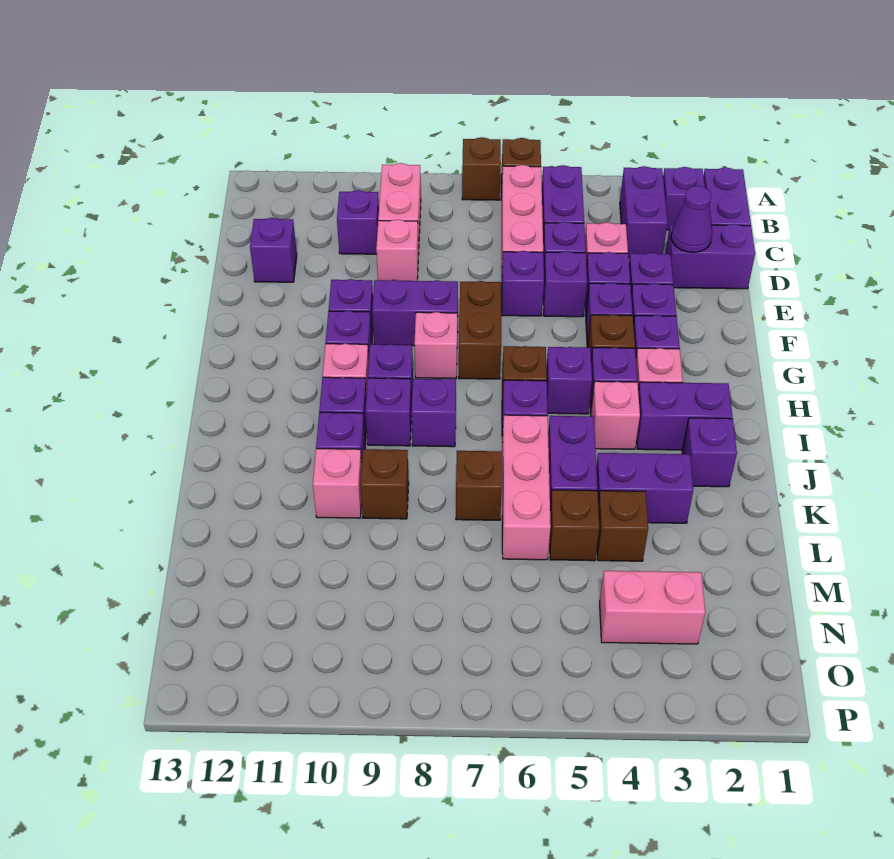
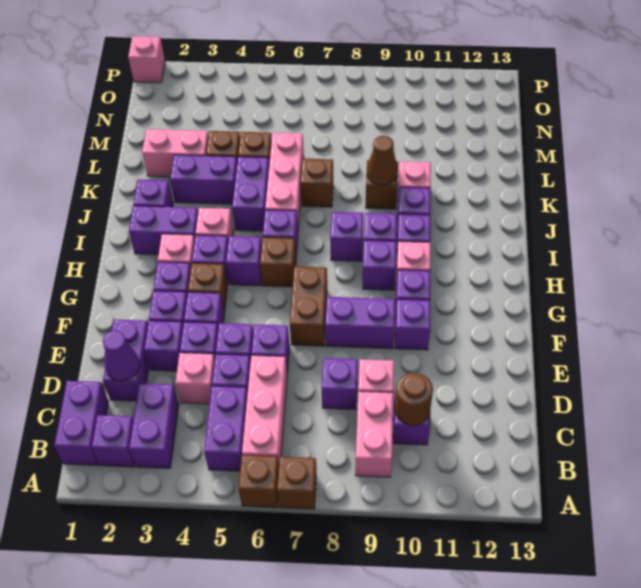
none -> brown round brick C10 level 2
purple brick D1:D2 level 1 -> purple brick D2:E2 level 1
purple brick D12 level 1 -> purple brick D8 level 1
pink brick G8 level 1 -> pink brick P1 level 1
none -> brown cone K9 level 2
pink brick N3:N4 level 1 -> pink brick L2:L3 level 1

